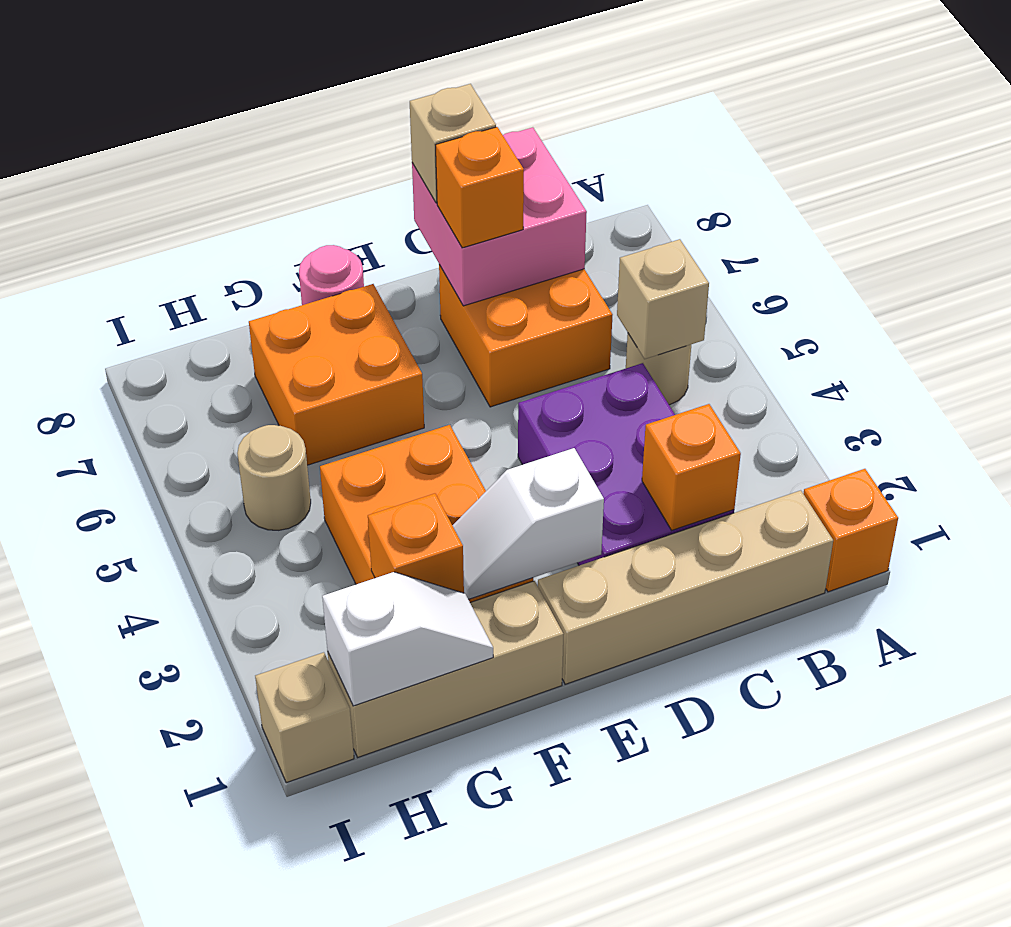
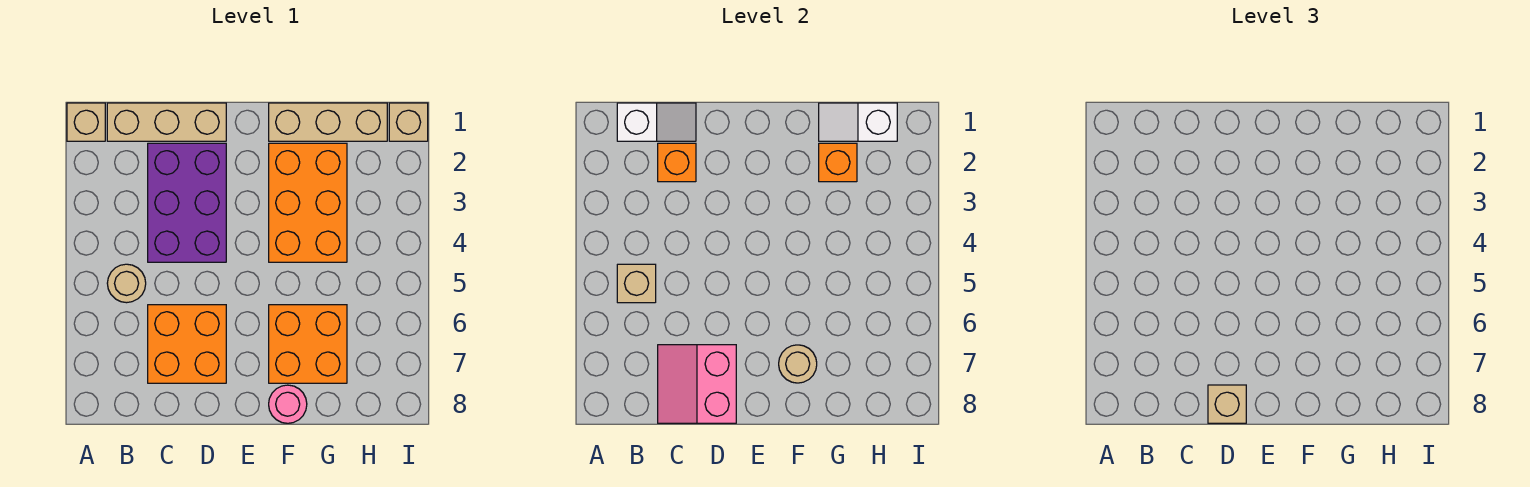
orange brick A1 level 1 -> tan brick A1 level 1
tan brick B1:E1 level 1 -> tan brick B1:D1 level 1
pink brick C7:D8 level 2 -> pink slope C7:D8 level 2 top D
orange brick D7 level 3 -> none
white slope E2:F2 level 2 top E -> white slope B1:C1 level 2 top B
tan round brick H5 level 1 -> tan round brick F7 level 2

